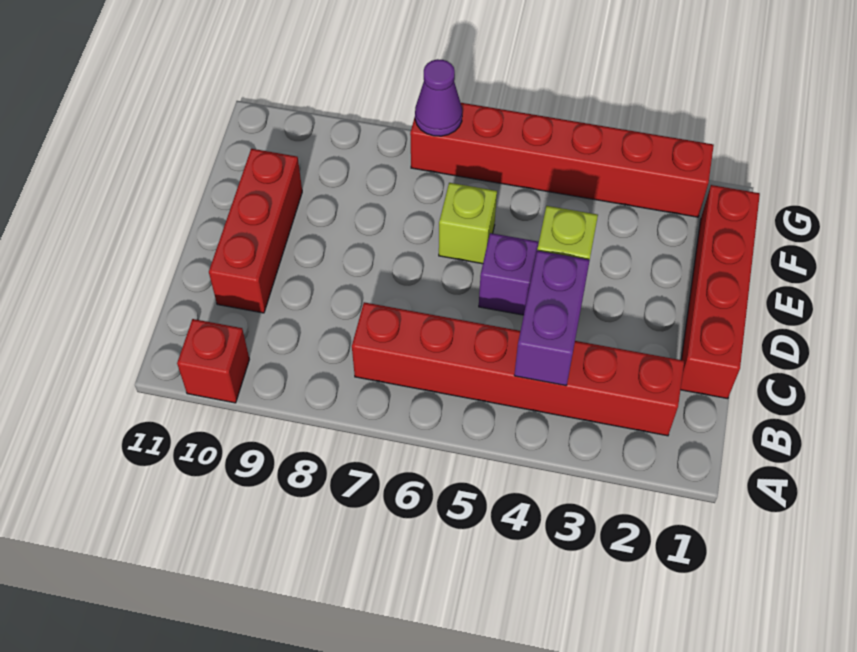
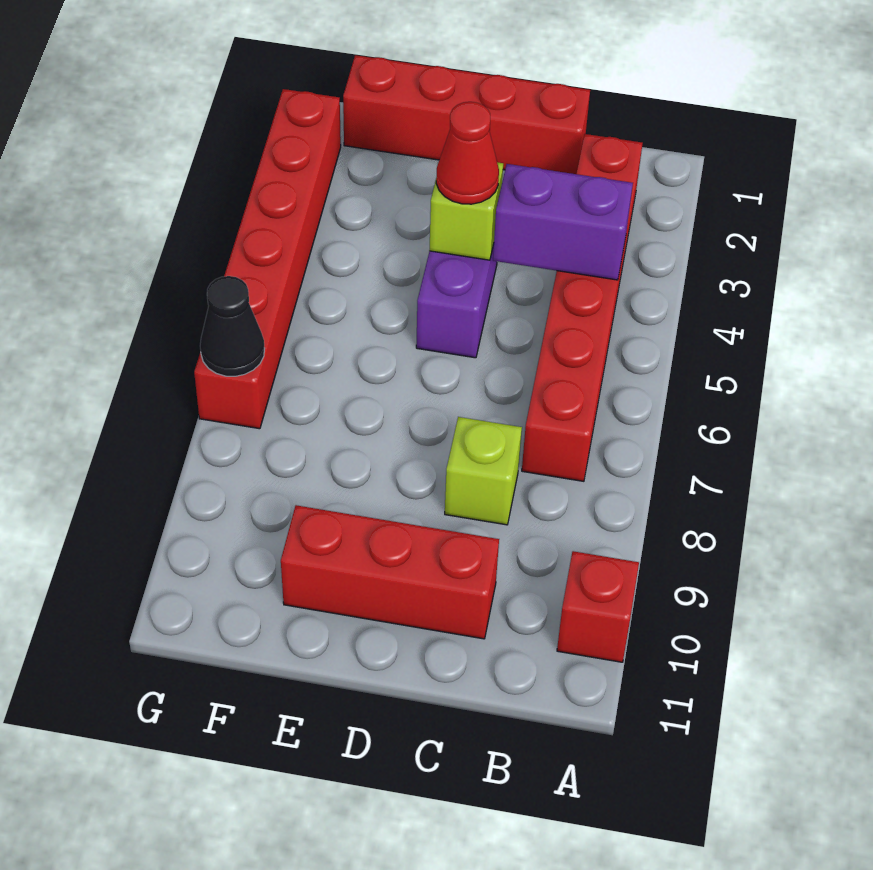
none -> red cone D4 level 3
lime brick E6 level 1 -> lime brick C8 level 1
purple cone G7 level 2 -> black cone G7 level 2

